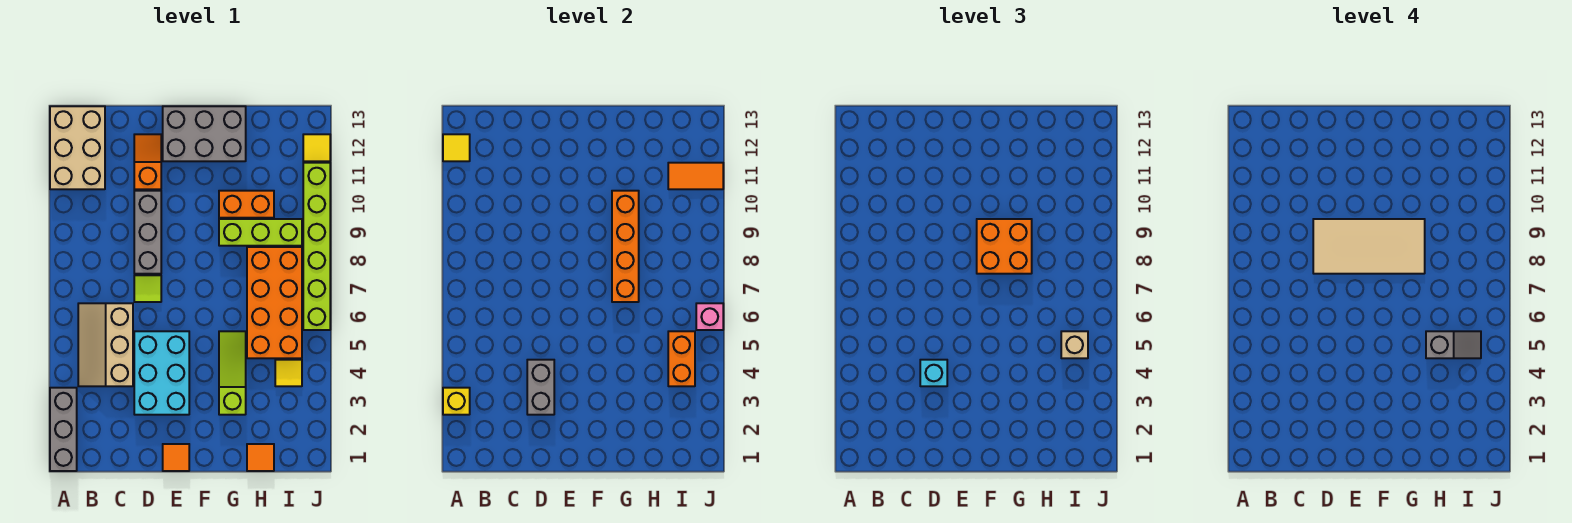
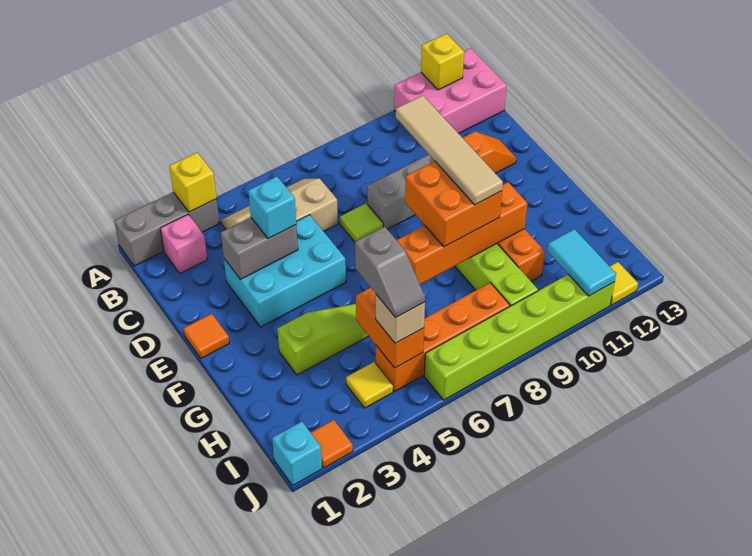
tan brick A11:B13 level 1 -> pink brick A11:B13 level 1
yellow tile A12 level 2 -> yellow brick A12 level 2
tan tile D8:G9 level 4 -> tan tile D9:G9 level 4
grey brick E12:G13 level 1 -> none
orange tile H1 level 1 -> orange tile J2 level 1
orange brick H5:I8 level 1 -> orange brick I5:I8 level 1
orange brick I4:I5 level 2 -> orange brick H5:I5 level 2
orange tile I11:J11 level 2 -> cyan tile I11:J11 level 2
none -> cyan brick J1 level 1
pink brick J6 level 2 -> pink brick B2 level 1

